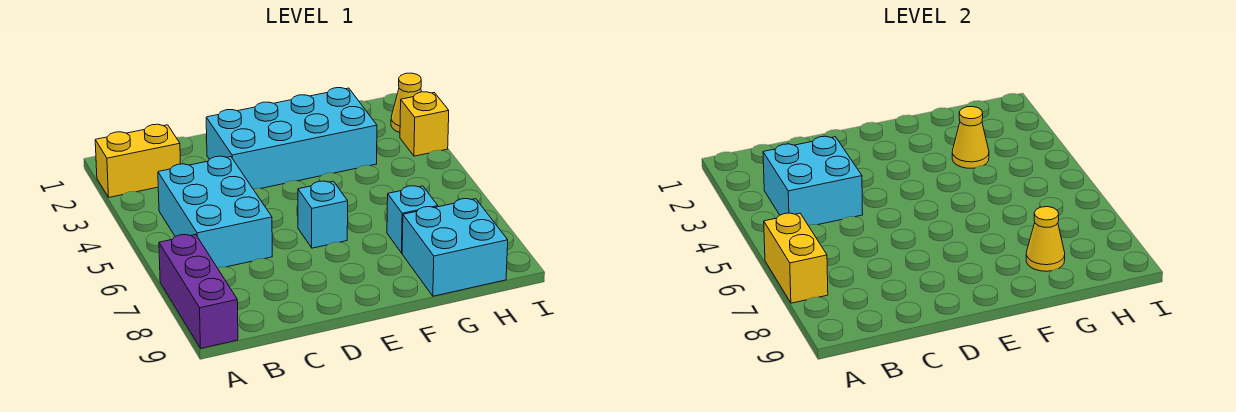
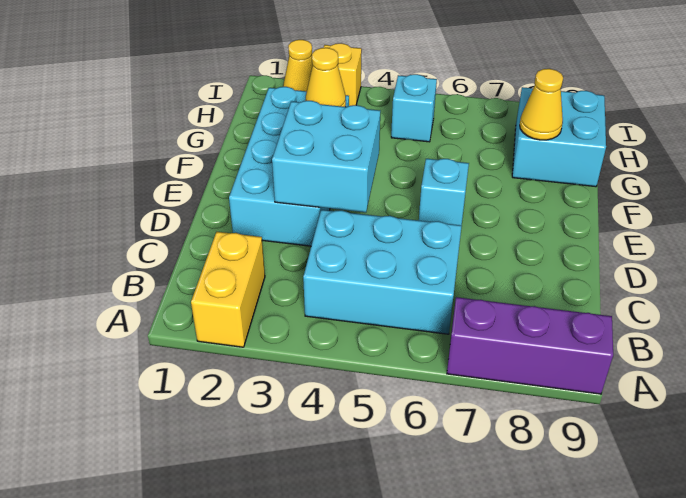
yellow brick A6:A7 level 2 -> none
cyan brick B3:C4 level 2 -> cyan brick D3:E4 level 2
cyan brick G7 level 1 -> cyan brick H5 level 1

